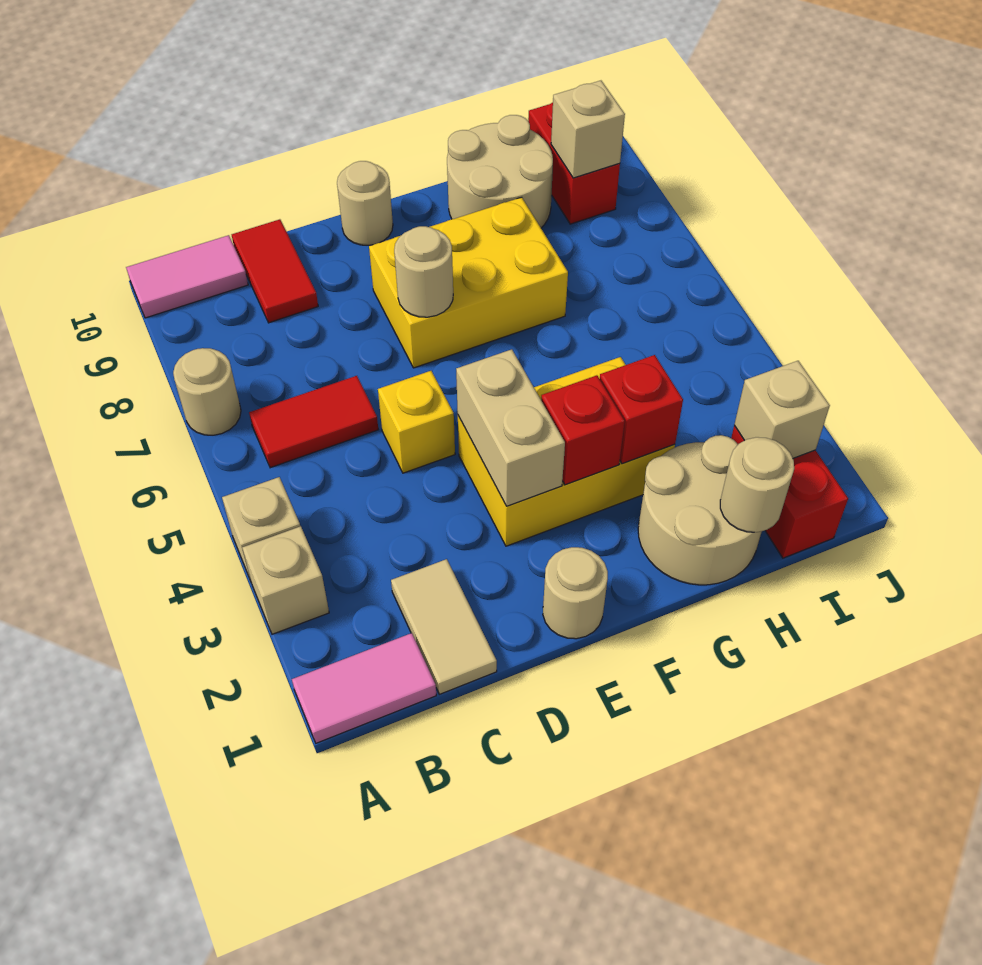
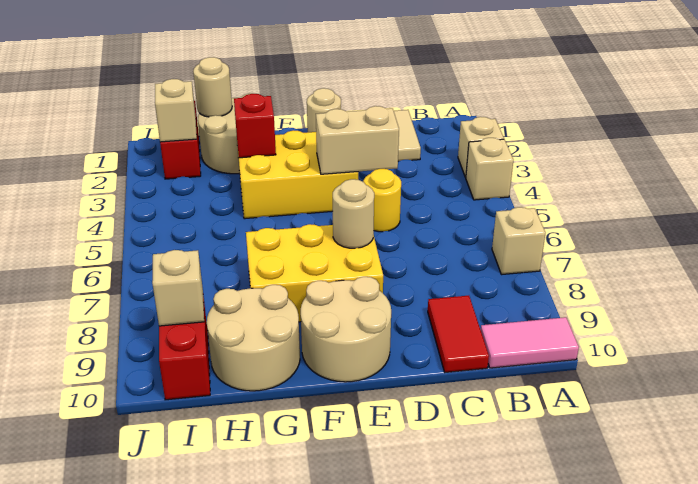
pink tile A1:B1 level 1 -> none
tan round brick A7 level 1 -> tan brick A7 level 1
red tile B6:C6 level 1 -> none
yellow brick D5 level 1 -> yellow round brick D5 level 1
tan brick E3:E4 level 2 -> tan brick D4:E4 level 2
tan round brick E10 level 1 -> tan round brick E9:F10 level 1
red brick F3 level 2 -> none

